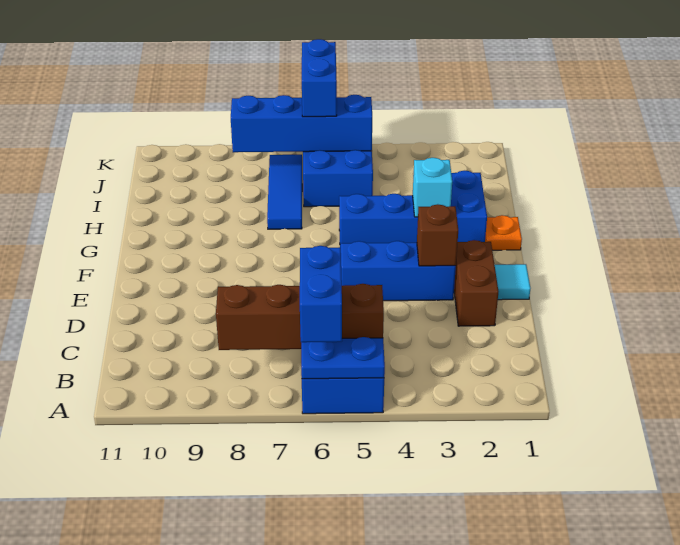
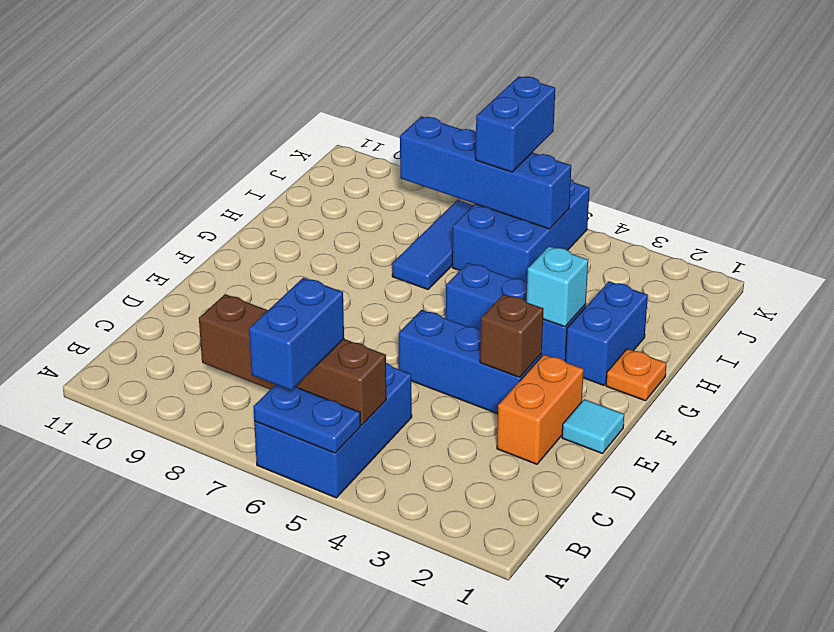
brown brick D2:E2 level 1 -> orange brick D2:E2 level 1

